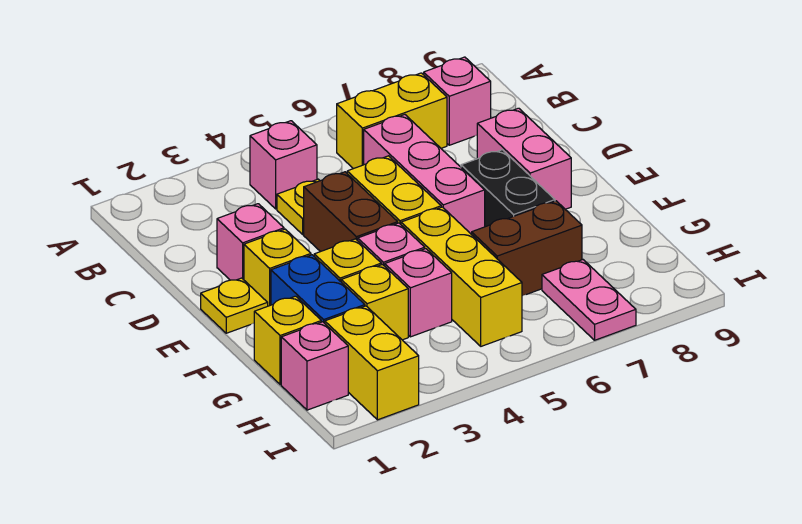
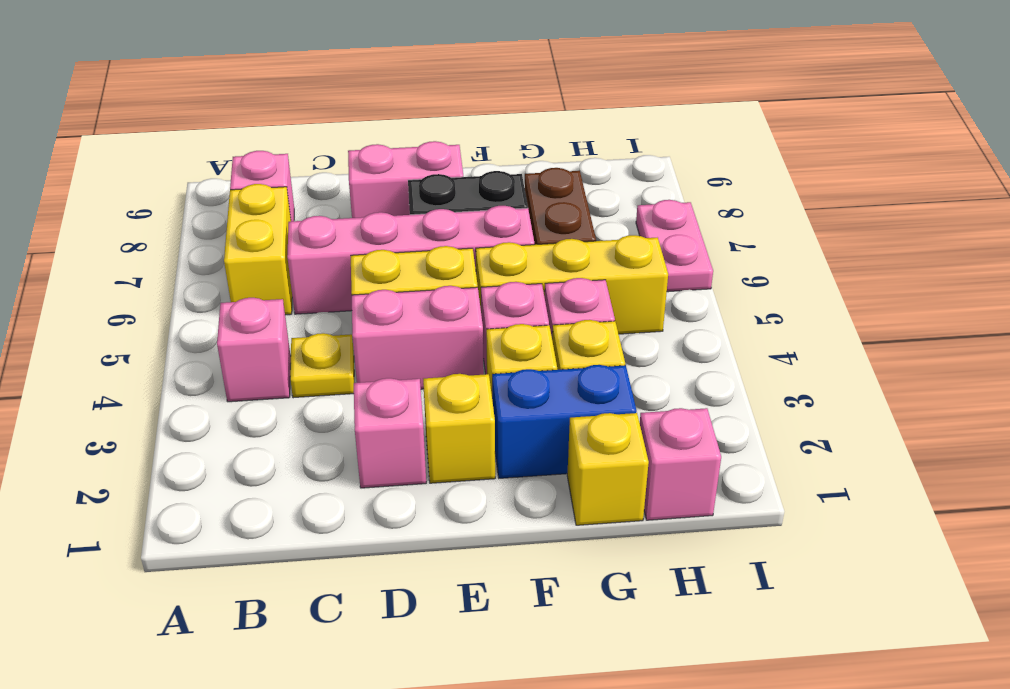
pink brick C6:E6 level 1 -> pink brick C6:F6 level 1
brown brick D4:E4 level 1 -> pink brick D4:E4 level 1
yellow plate E1 level 1 -> none
yellow brick H2:I2 level 1 -> none
pink plate H7:I7 level 1 -> pink plate I6:I7 level 1

